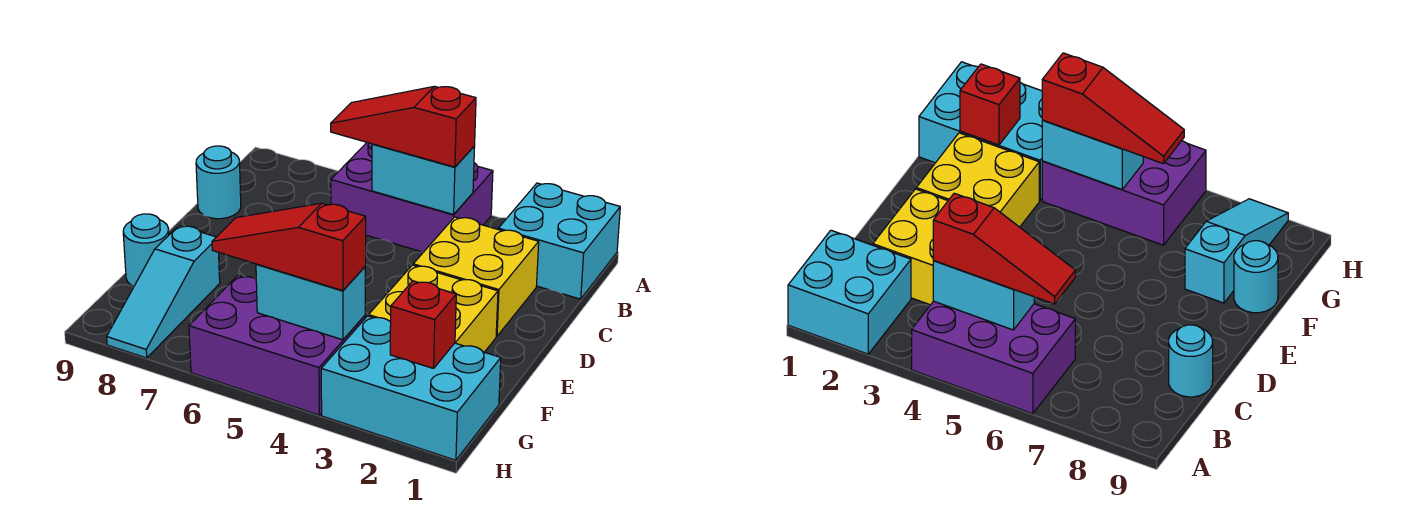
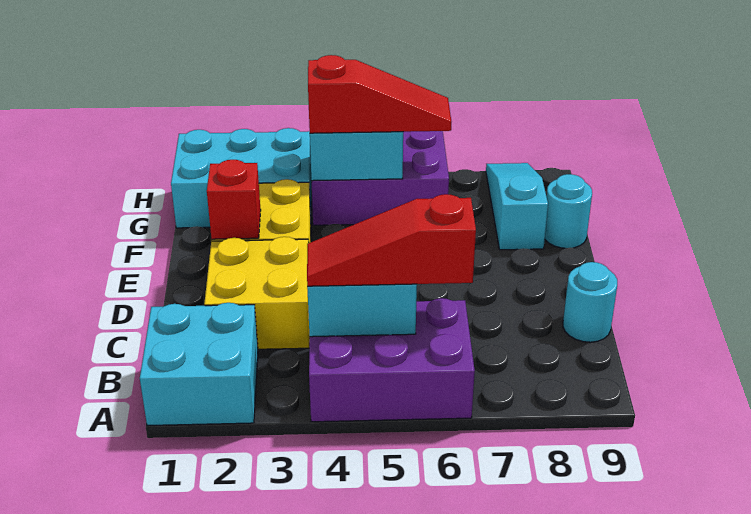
red slope B4:B6 level 3 top 4 -> red slope B4:B6 level 3 top 6
red brick G2 level 2 -> red brick E2 level 2

